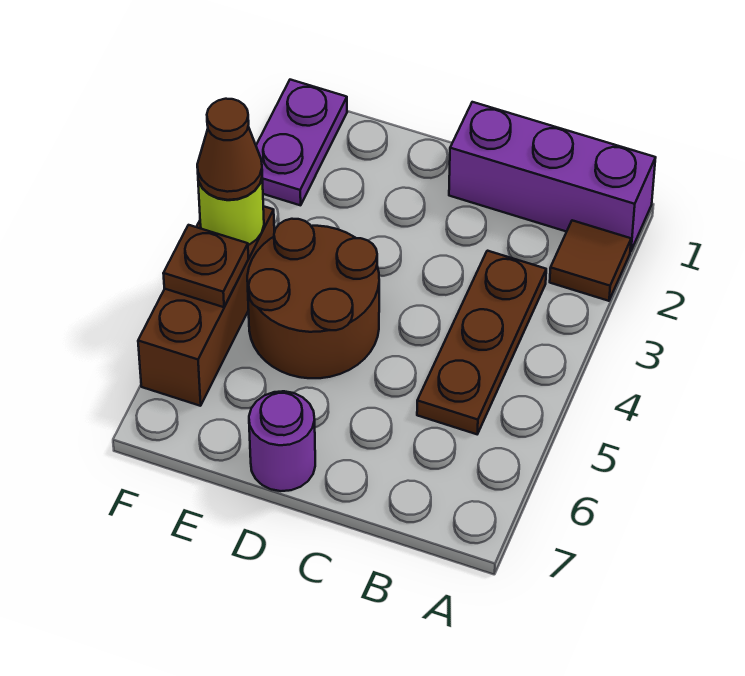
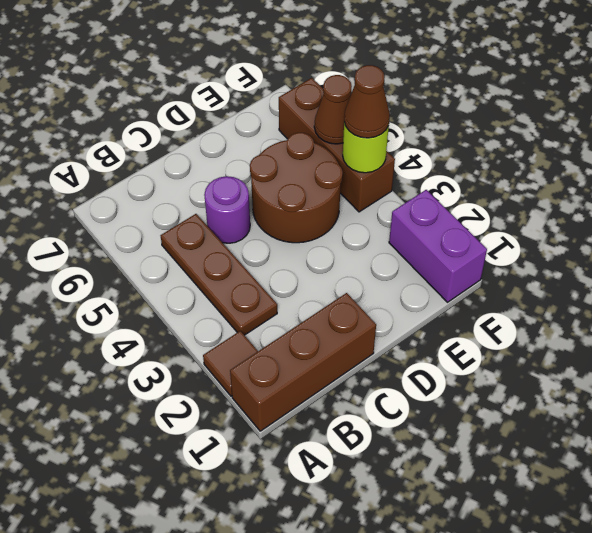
purple brick A1:C1 level 1 -> brown brick A1:C1 level 1
purple round brick D7 level 1 -> purple round brick C5 level 1
purple plate F1:F2 level 1 -> purple brick F1:F2 level 1
brown plate F5 level 2 -> brown cone F5 level 2

